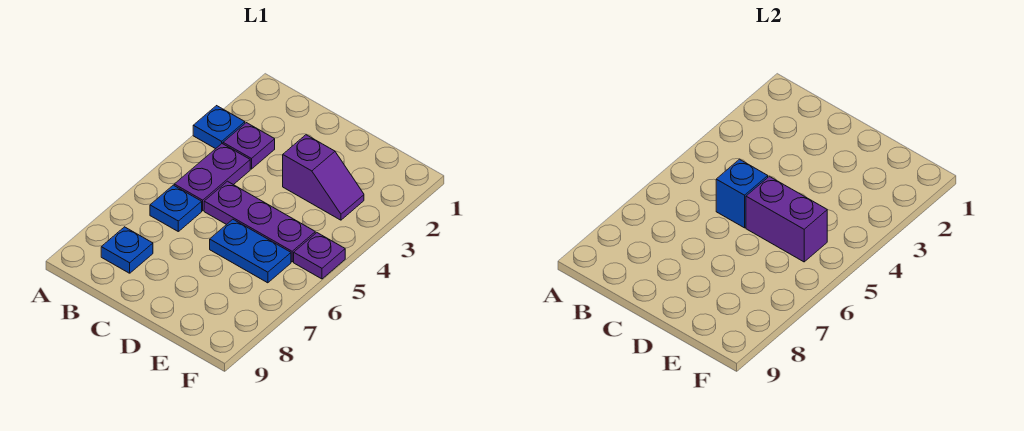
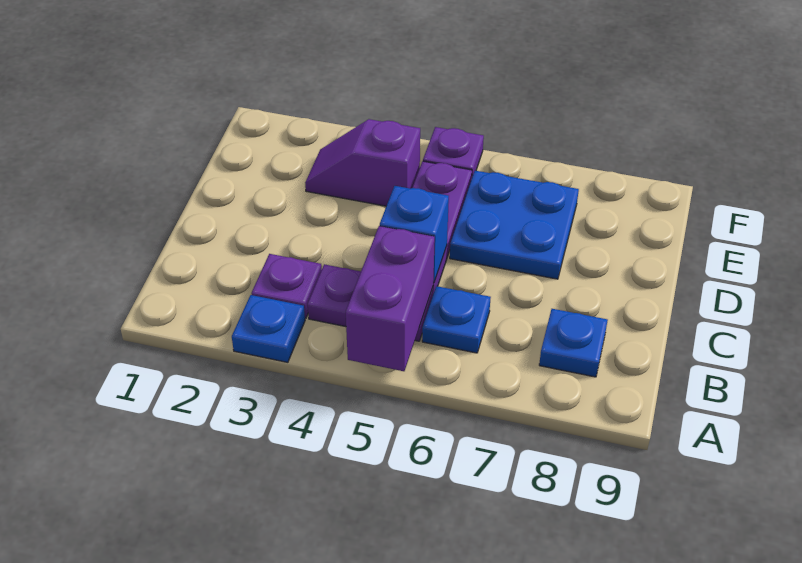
purple slope D3:E3 level 1 top D -> purple slope E3:E4 level 1 top 4
purple brick D5:E5 level 2 -> purple brick A5:B5 level 2
blue plate D6:E6 level 1 -> blue plate D6:E7 level 1

